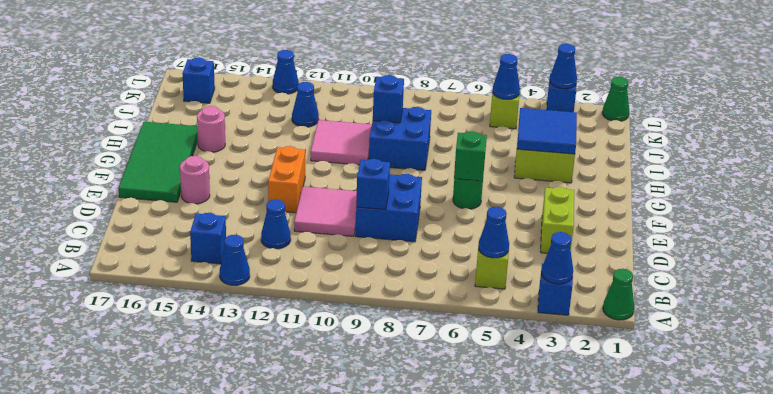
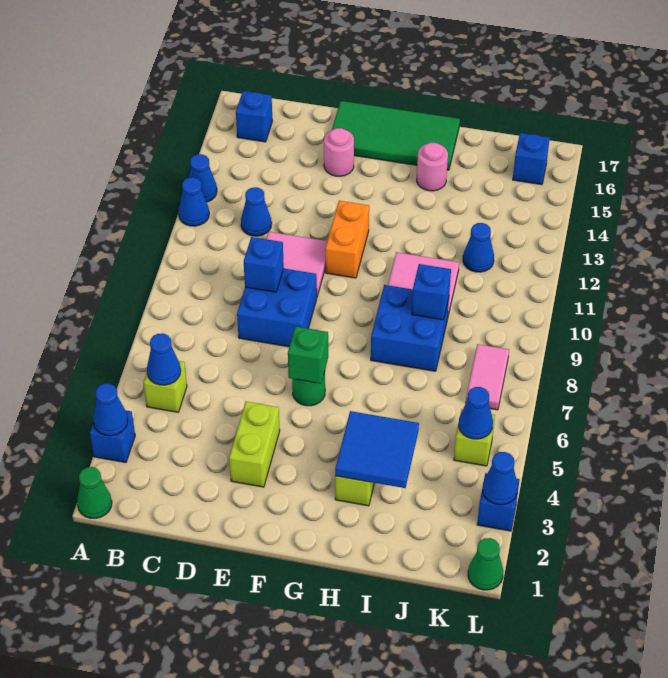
blue brick B14 level 1 -> blue brick B16 level 1
lime brick D3:E3 level 1 -> lime brick E3:E4 level 1
orange brick E12:F12 level 1 -> orange brick F11:F12 level 1
none -> pink tile K7:K8 level 1
blue cone L13 level 1 -> blue cone A12 level 1

